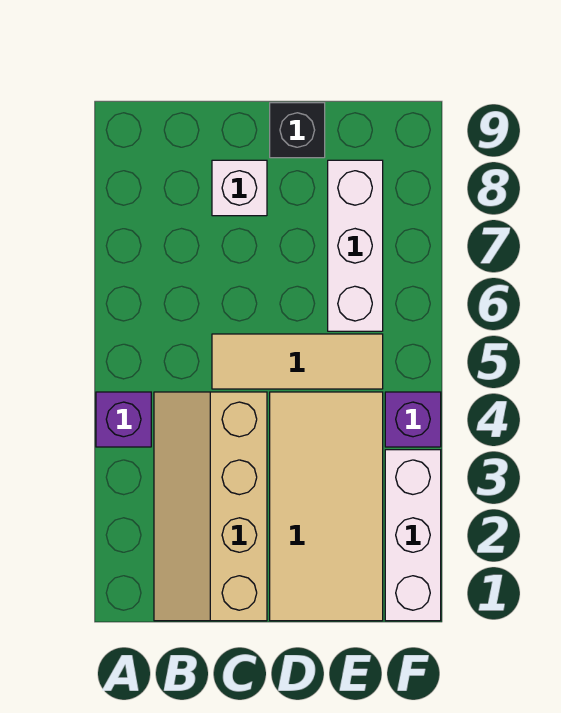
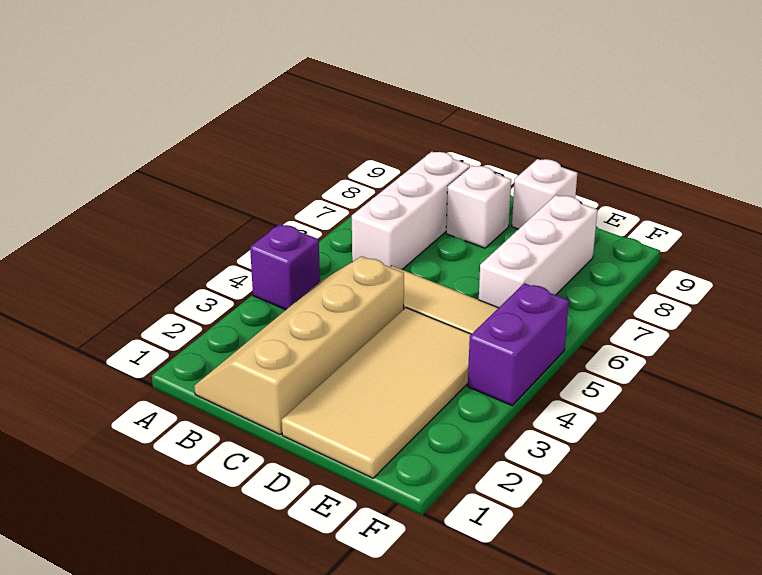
black brick D9 level 1 -> white brick D9 level 1
white brick F1:F3 level 1 -> white brick B6:B8 level 1
purple brick F4 level 1 -> purple brick F4:F5 level 1

